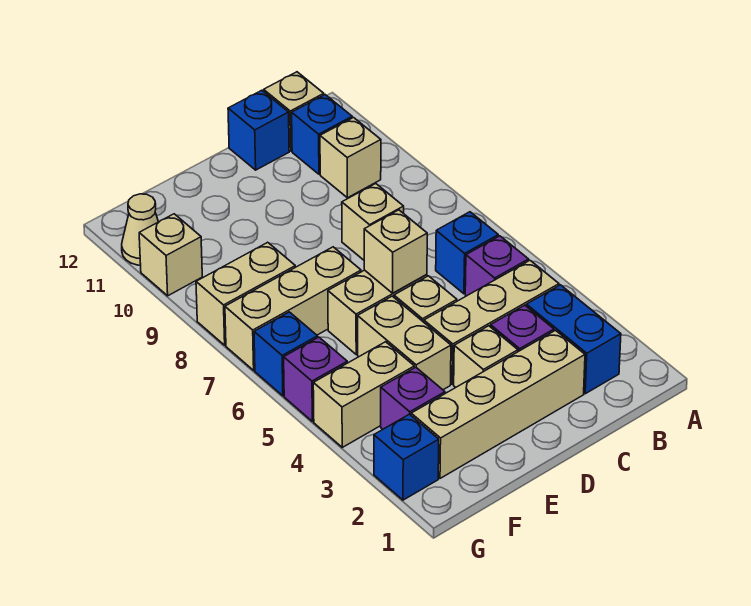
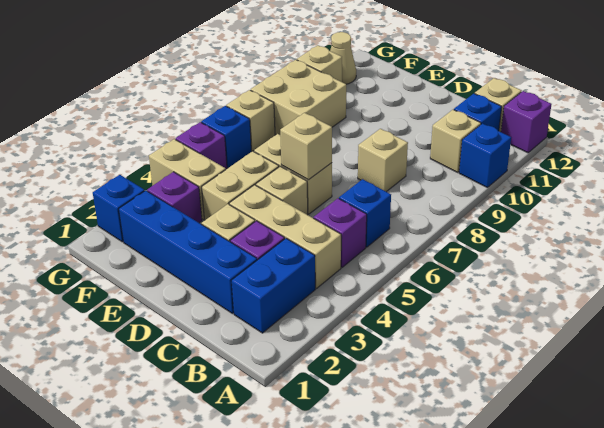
none -> purple brick A12 level 1
tan brick C2:F2 level 1 -> blue brick C2:F2 level 1
blue brick C12 level 1 -> blue brick A10 level 1
tan brick E7:G7 level 1 -> tan brick G7 level 1
tan brick F8:G8 level 1 -> tan brick F8:G9 level 1

